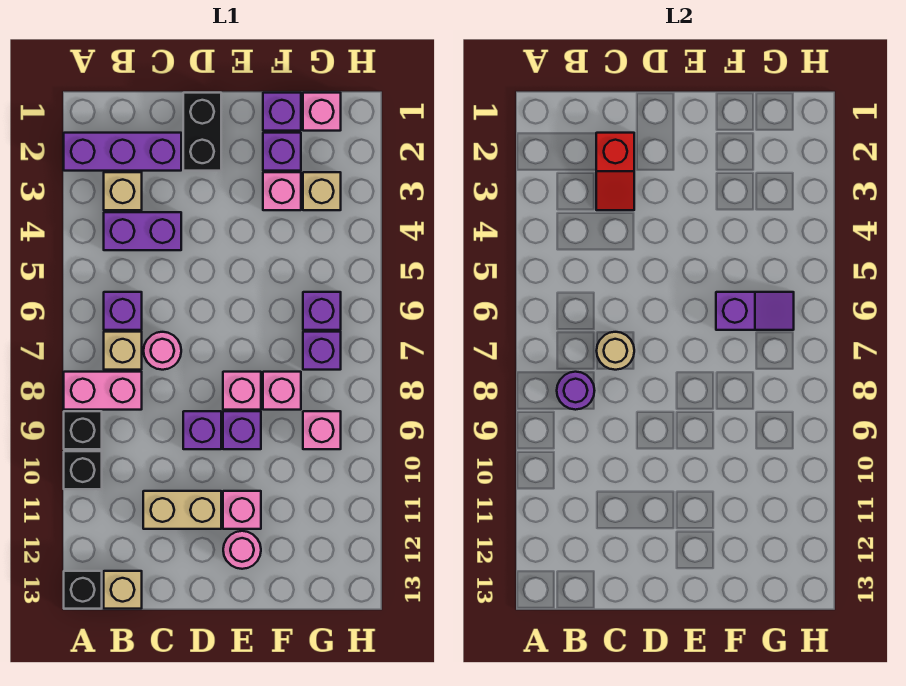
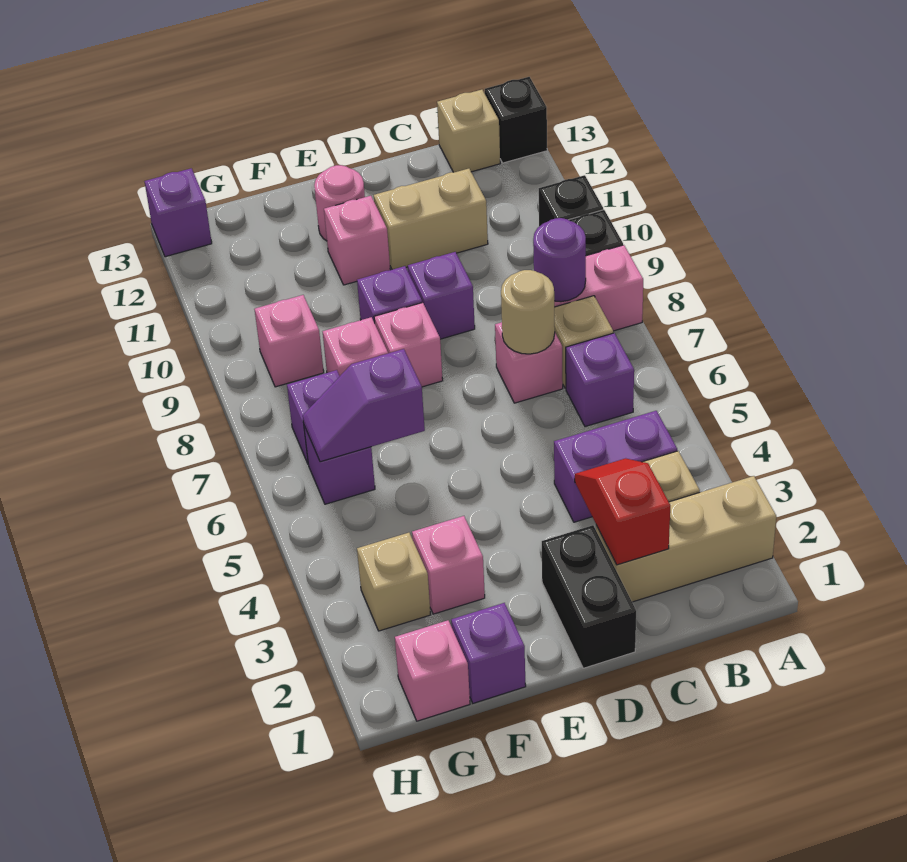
purple brick A2:C2 level 1 -> tan brick A2:C2 level 1
pink round brick C7 level 1 -> pink brick C7 level 1
purple brick F2 level 1 -> purple brick H13 level 1

